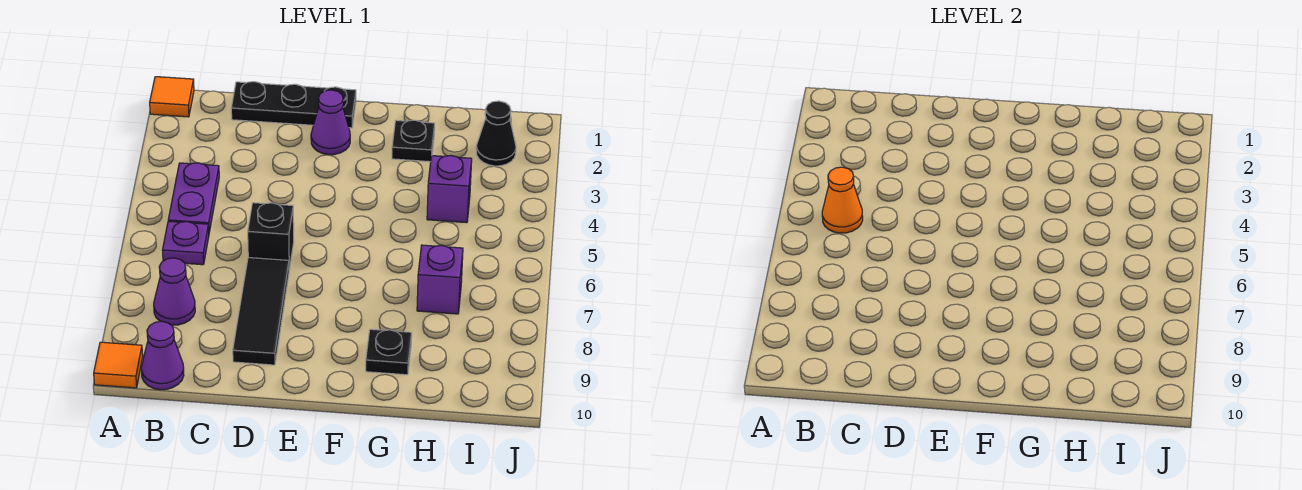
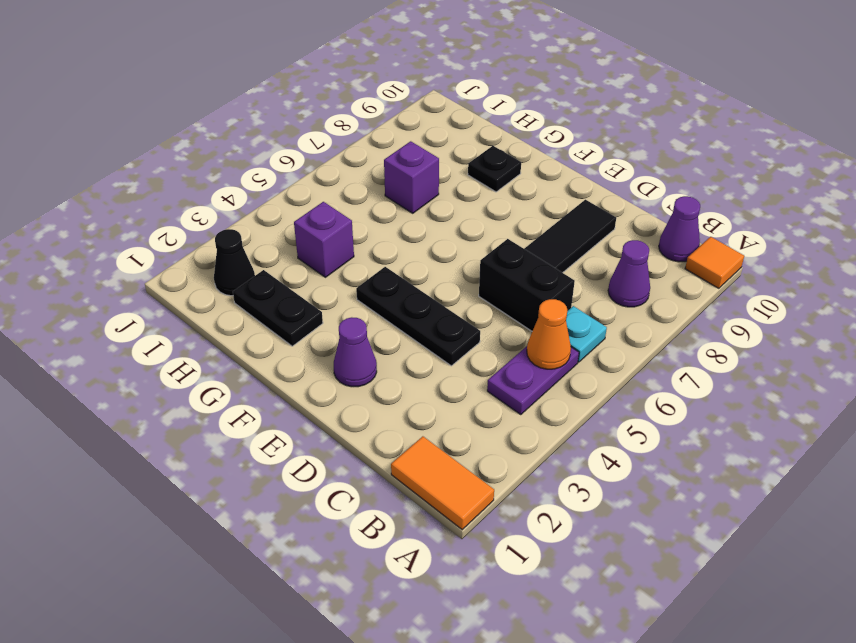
orange tile A1 level 1 -> orange tile A1:B1 level 1
purple plate B6 level 1 -> cyan plate B6 level 1
black plate C1:E1 level 1 -> black plate D4:F4 level 1
black brick D6 level 1 -> black brick C6:D6 level 1
black plate G2 level 1 -> black plate G2:H2 level 1

